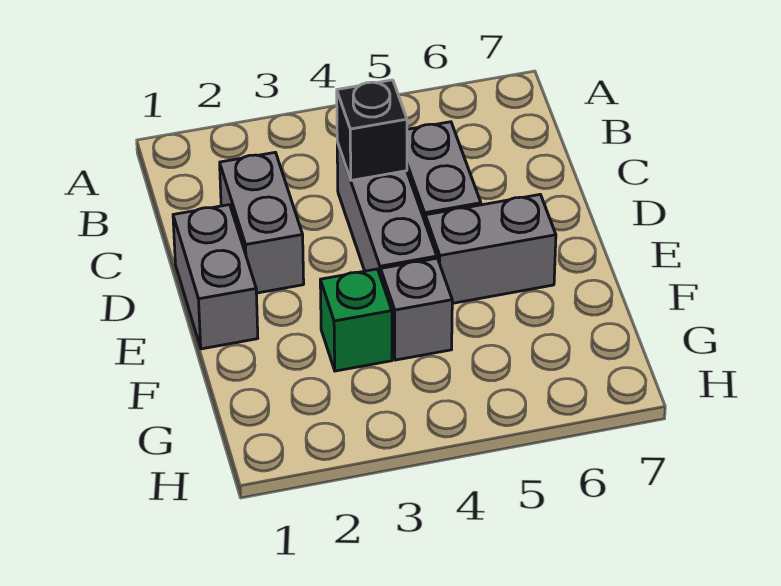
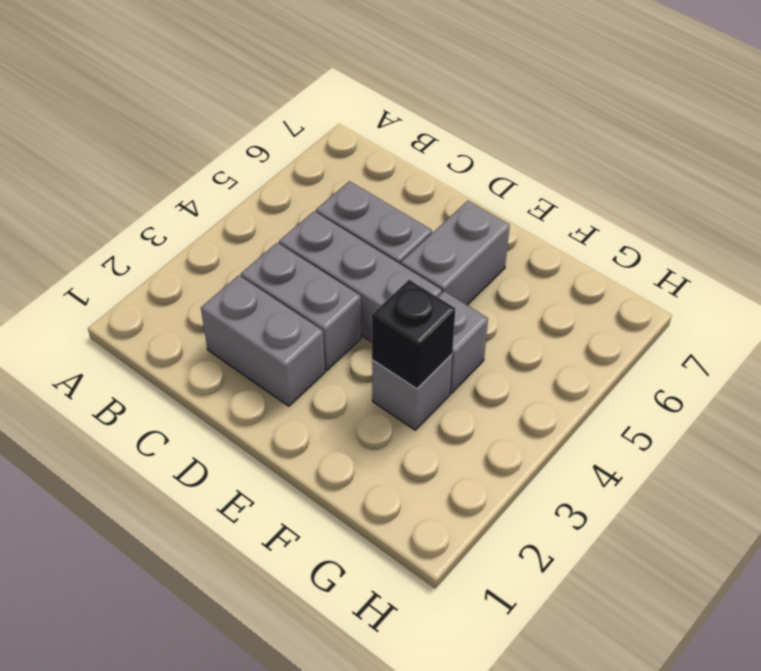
black brick C4 level 2 -> black brick F3 level 2
grey brick D1:E1 level 1 -> grey brick C3:D3 level 1
green brick F3 level 1 -> grey brick F3 level 1

